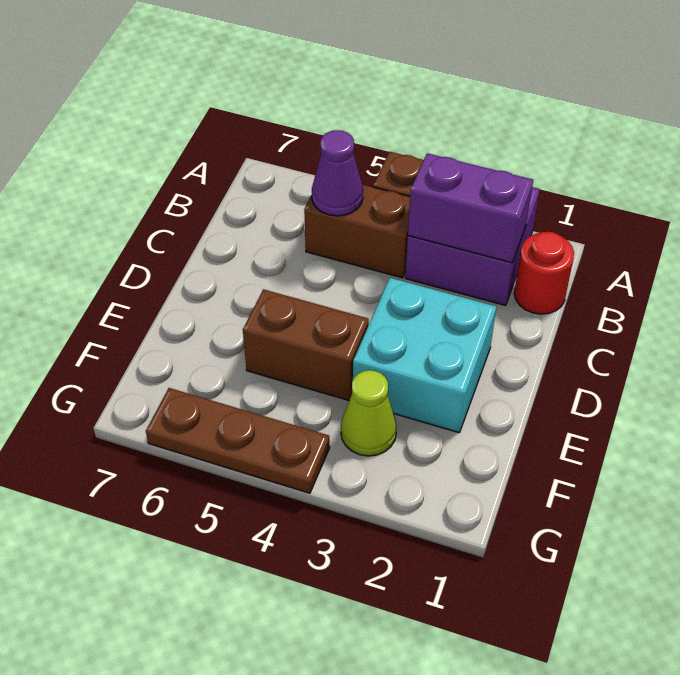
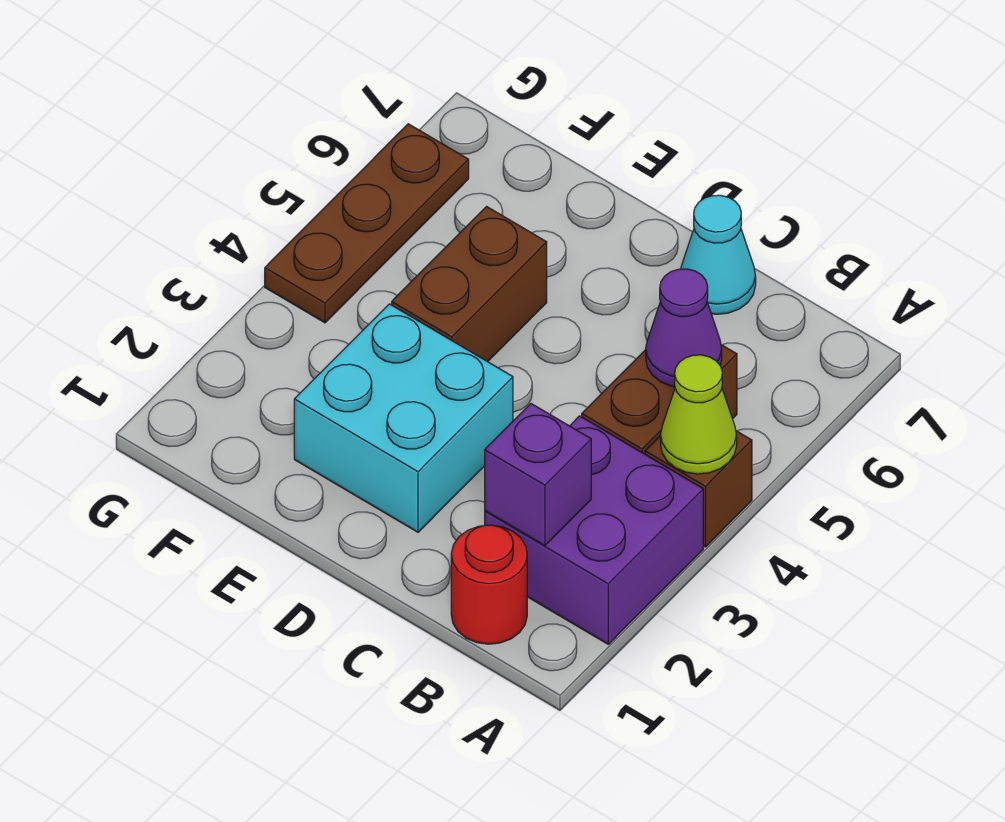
purple brick B2:B3 level 2 -> purple brick B2 level 2
none -> cyan cone C7 level 1
lime cone F3 level 1 -> lime cone A4 level 2

